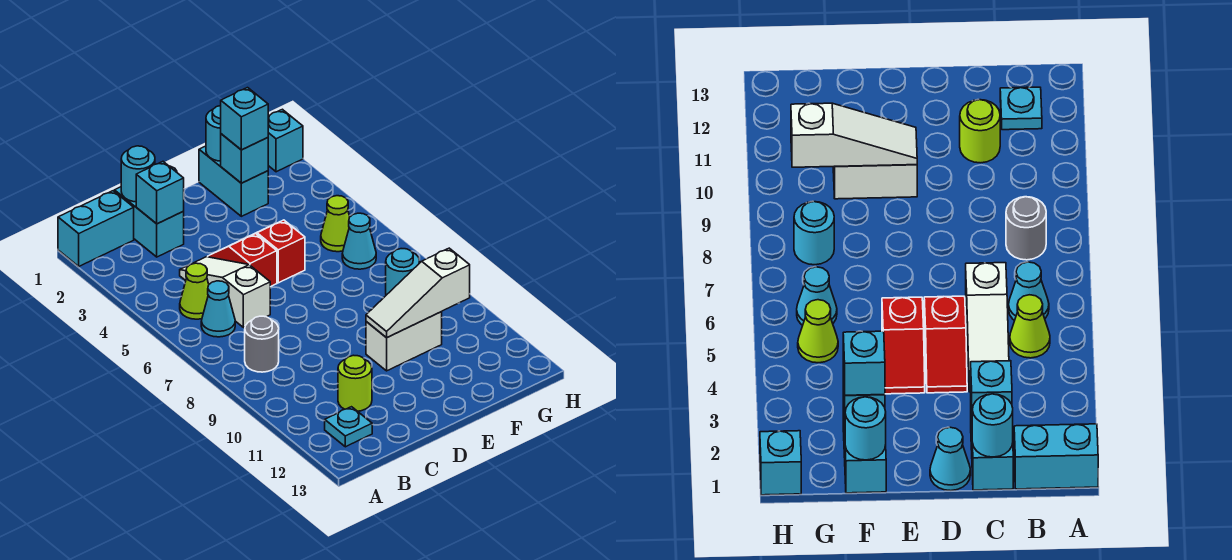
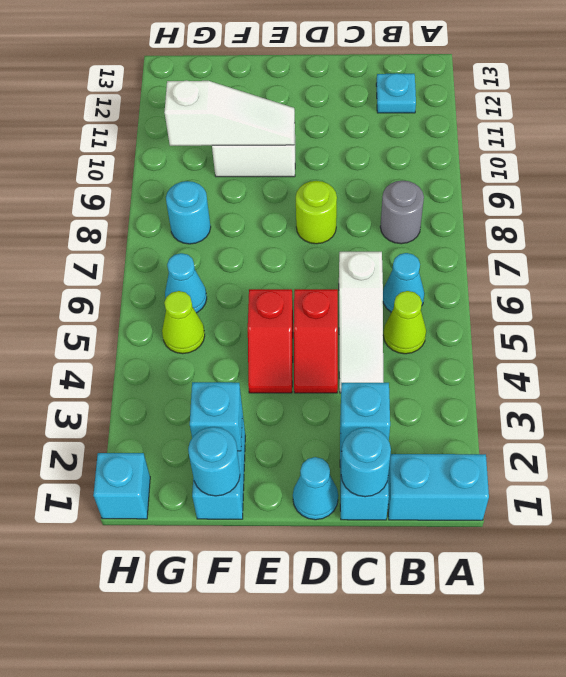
lime round brick C11 level 1 -> lime round brick D8 level 1
cyan brick F2 level 3 -> none

